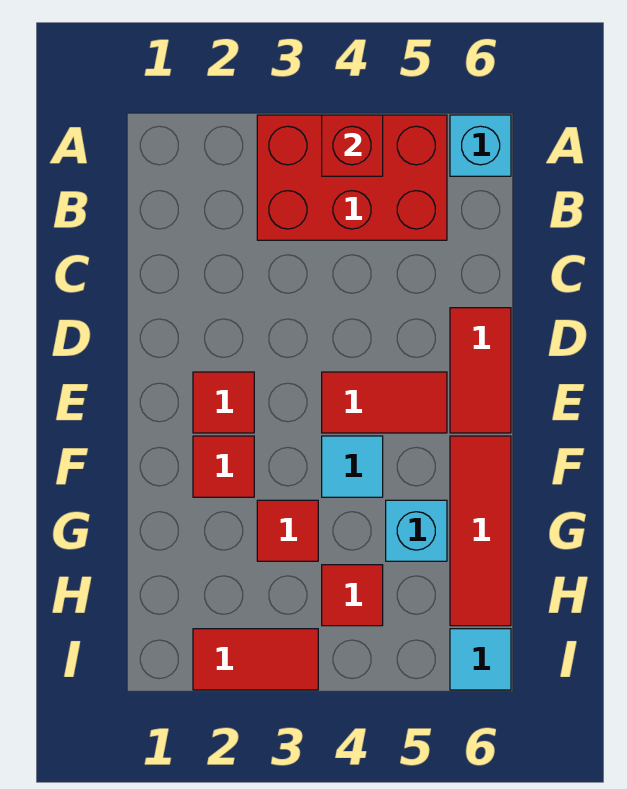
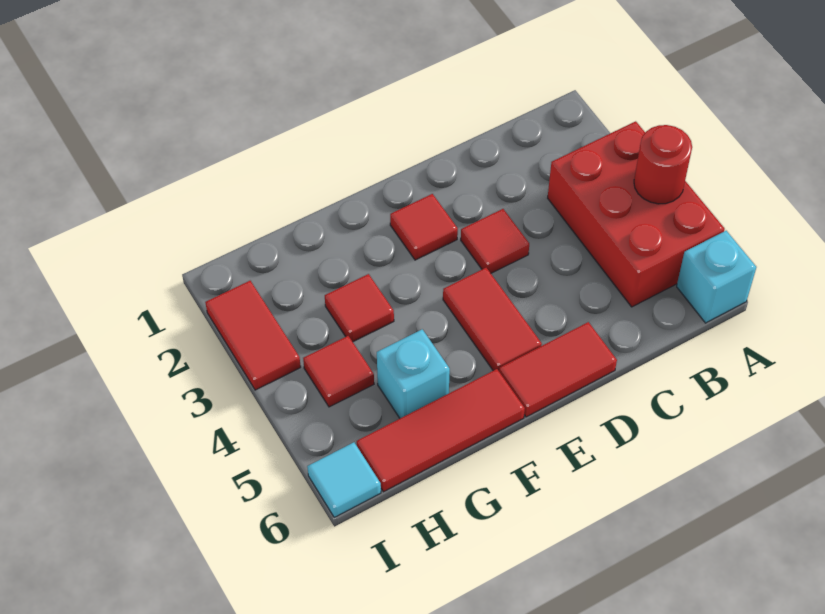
red brick A4 level 2 -> red round brick A4 level 2
red tile F2 level 1 -> red tile D3 level 1
cyan tile F4 level 1 -> none

